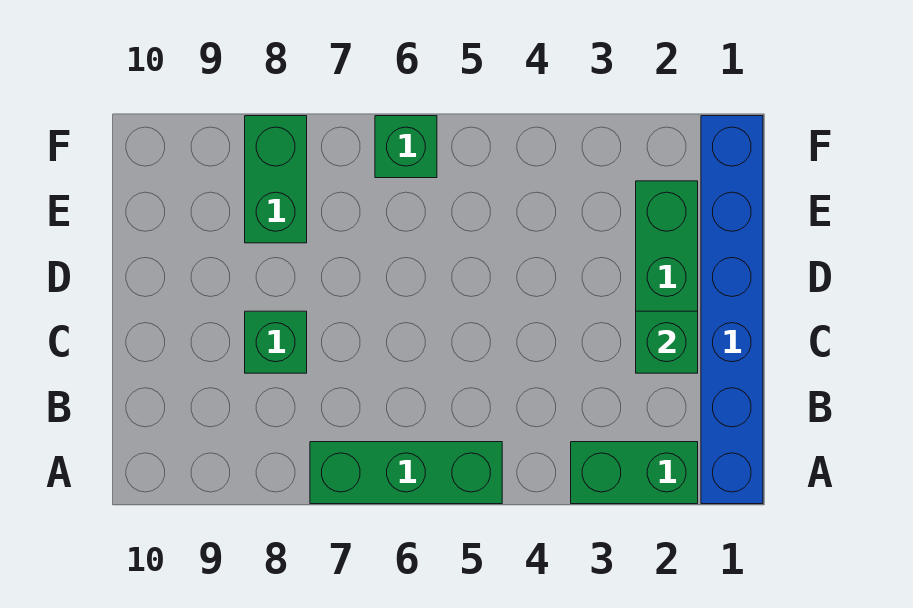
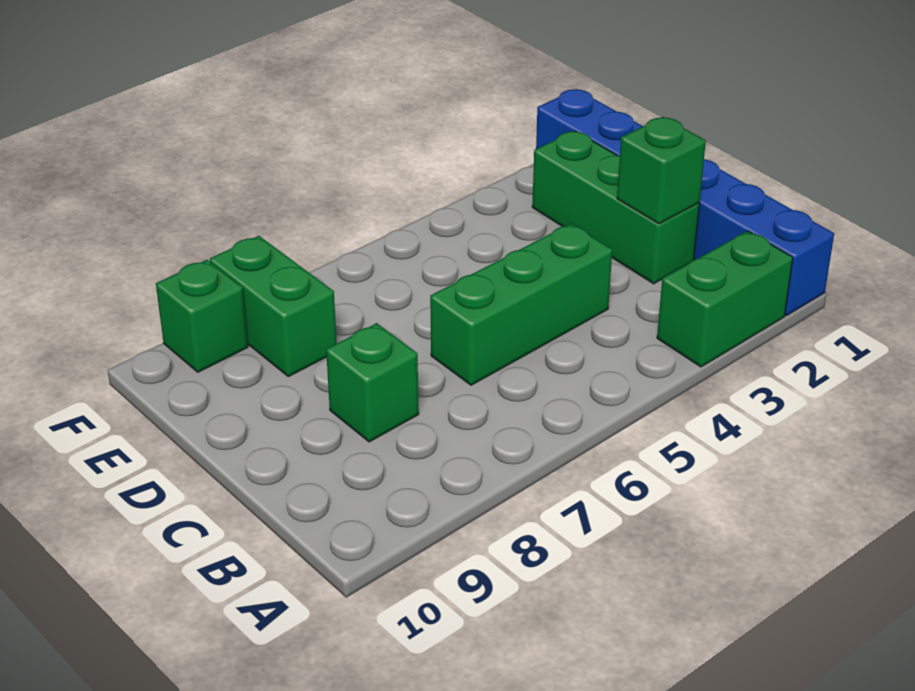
green brick A5:A7 level 1 -> green brick C4:C6 level 1
green brick F6 level 1 -> green brick F9 level 1

